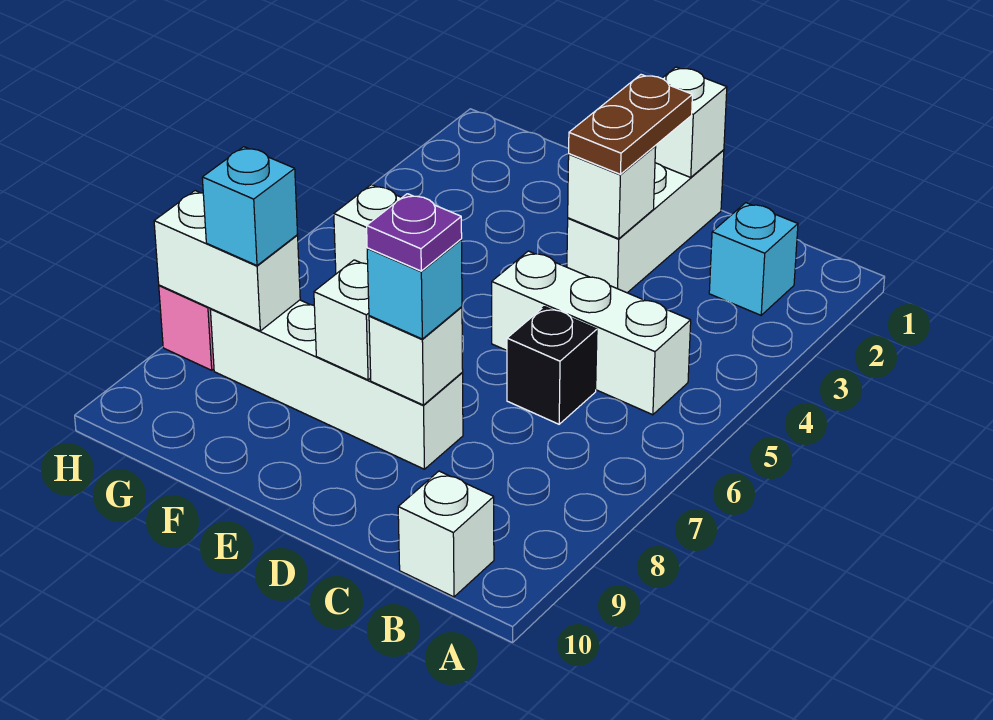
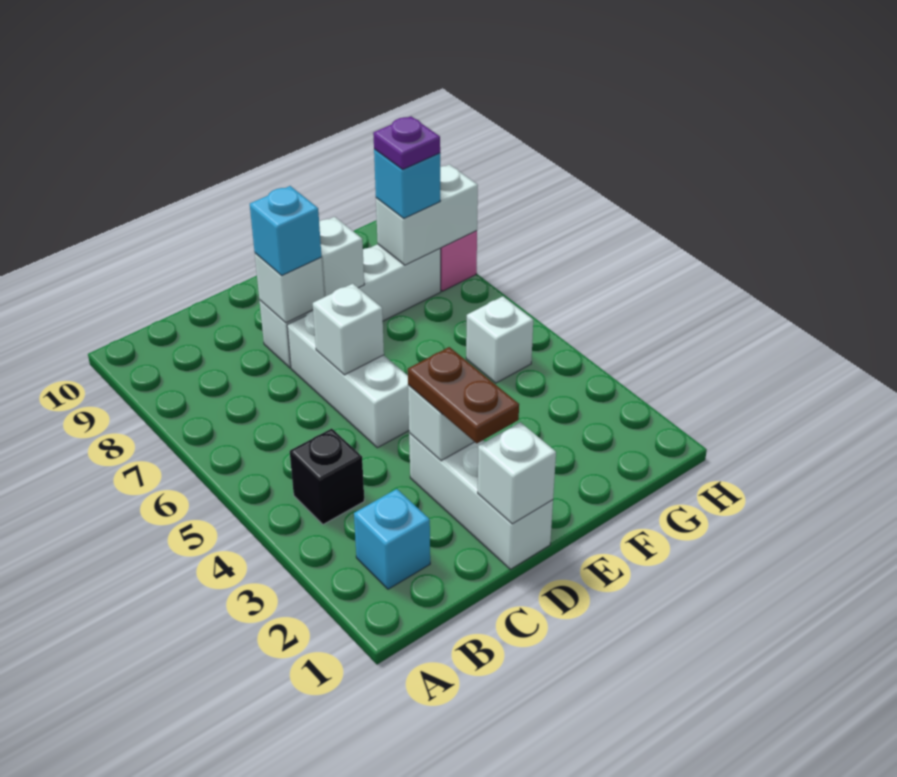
white brick B5:D5 level 1 -> white brick D5:D7 level 1
white brick B10 level 1 -> white brick D6 level 2
black brick C6 level 1 -> black brick B4 level 1
purple plate D8 level 4 -> purple plate G8 level 4

